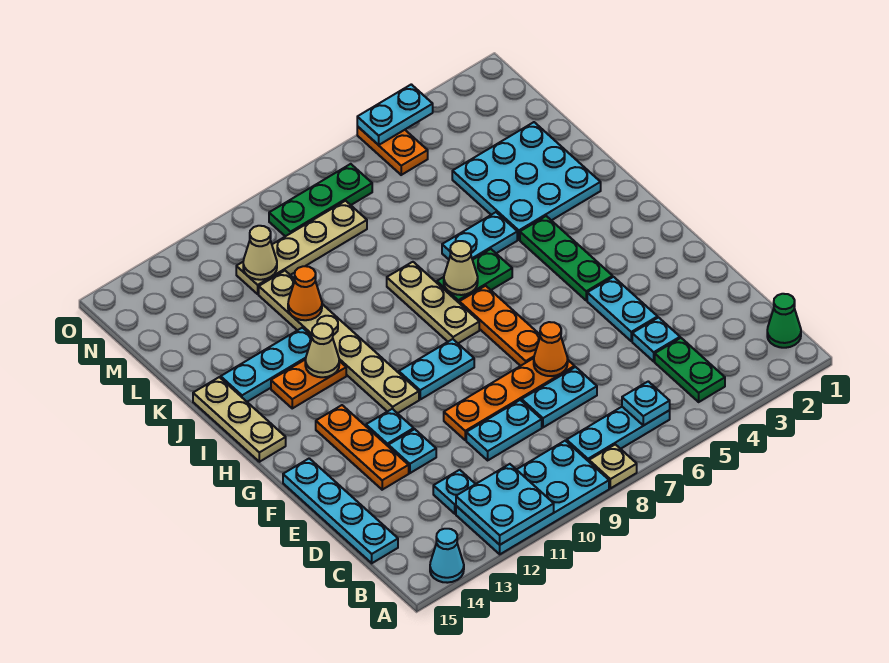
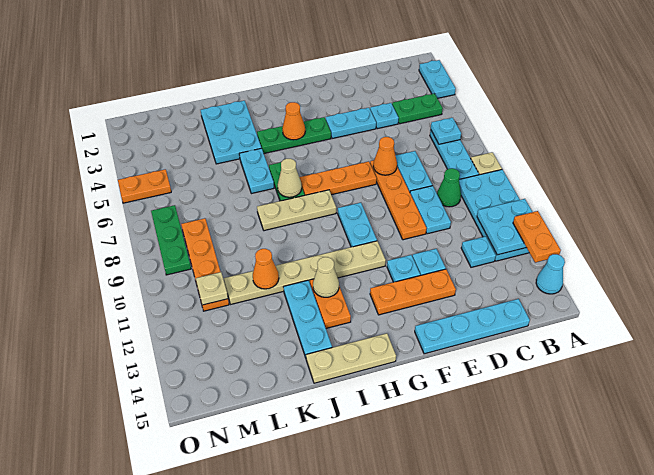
none -> orange plate A12:A13 level 3
green cone B1 level 1 -> green cone C9 level 1
none -> orange cone H4 level 2
cyan plate J2:L4 level 1 -> cyan plate J2:K4 level 1
tan plate M8:M11 level 1 -> orange plate M8:M11 level 1
tan cone M11 level 2 -> tan plate M11 level 2
cyan plate O4:O5 level 2 -> cyan plate A2:A3 level 1

